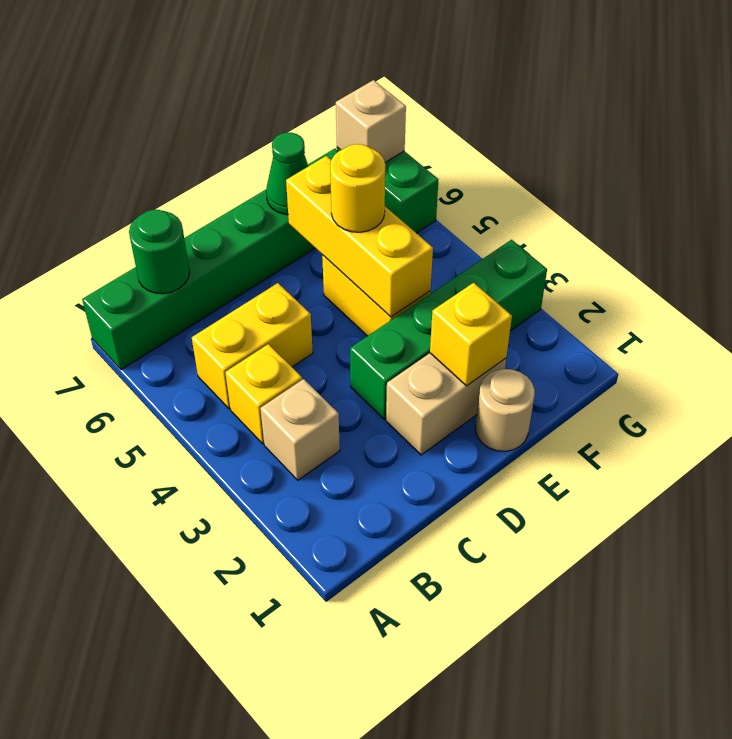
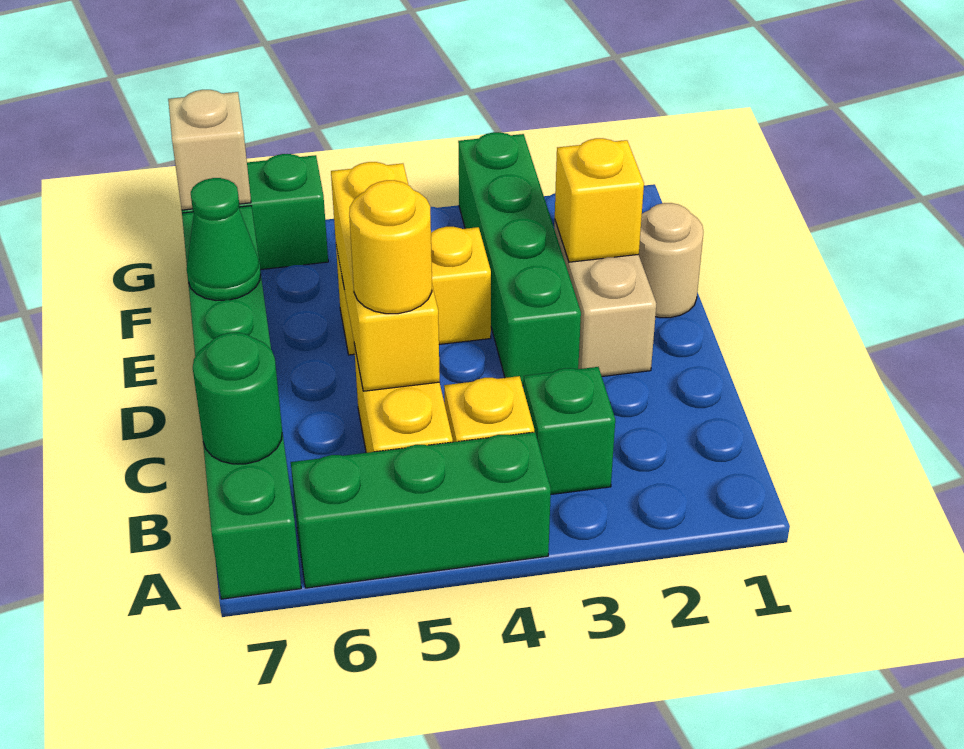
none -> green brick A4:A6 level 1
tan brick B3 level 1 -> green brick B3 level 1
yellow brick E4:E6 level 2 -> yellow brick C5:E5 level 2
yellow round brick E5 level 3 -> yellow round brick C5 level 3

